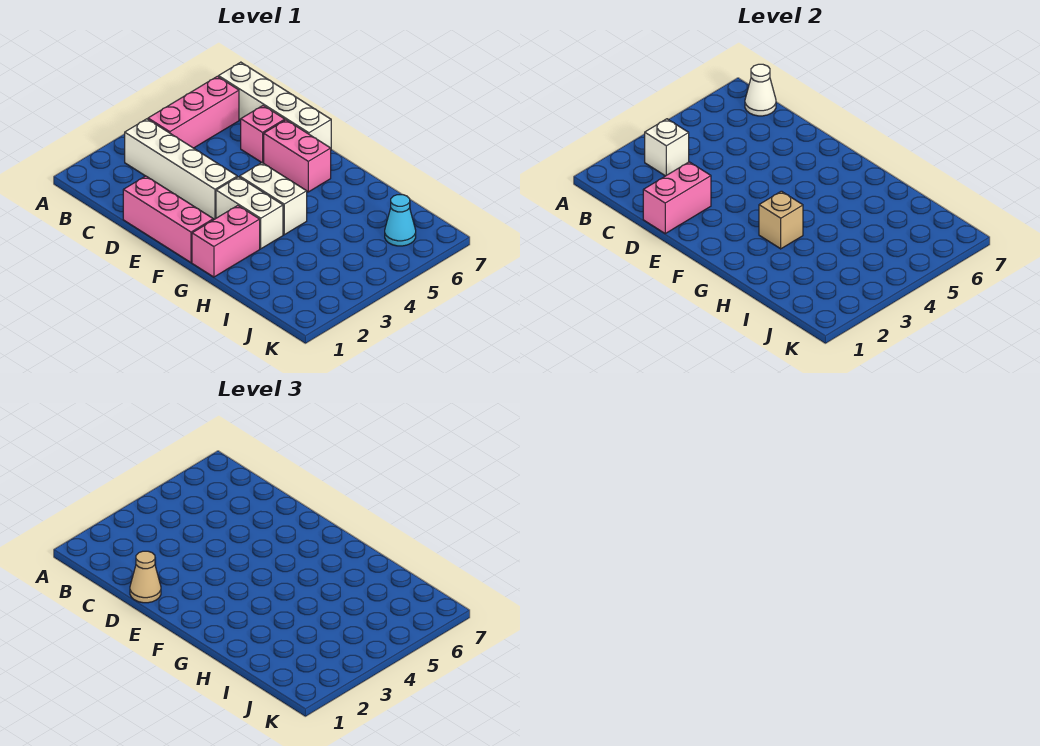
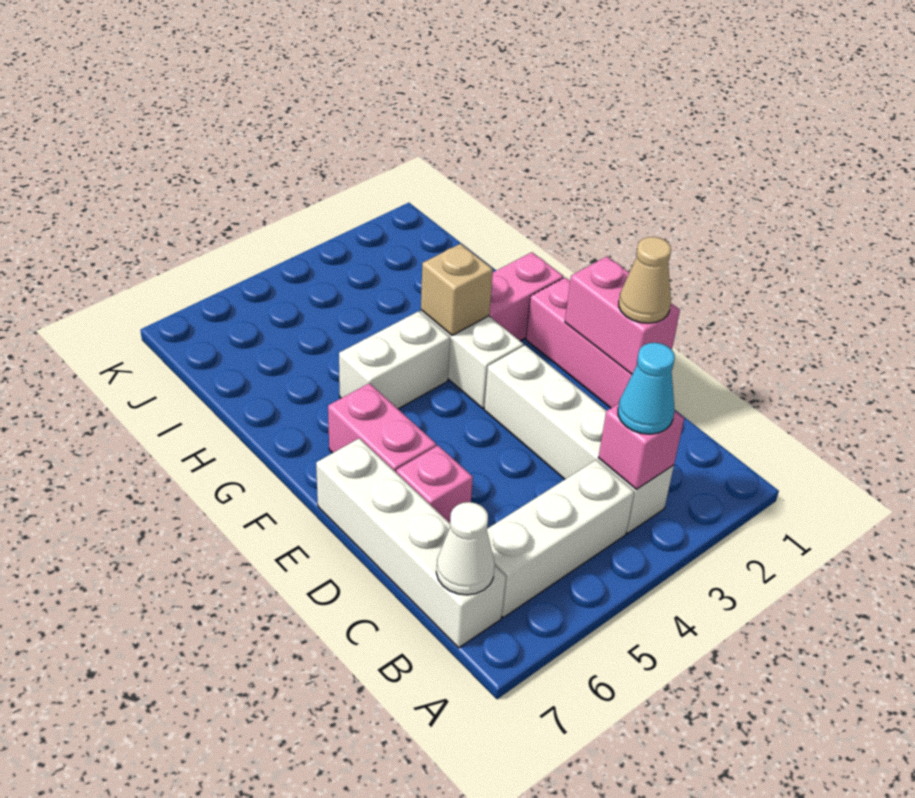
white brick B3 level 2 -> pink brick B3 level 2
pink brick B4:B6 level 1 -> white brick B4:B6 level 1
pink brick D1:D2 level 2 -> pink brick D1:E1 level 2
white brick F4:G4 level 1 -> white brick G4:G5 level 1
cyan cone J6 level 1 -> cyan cone B3 level 3

